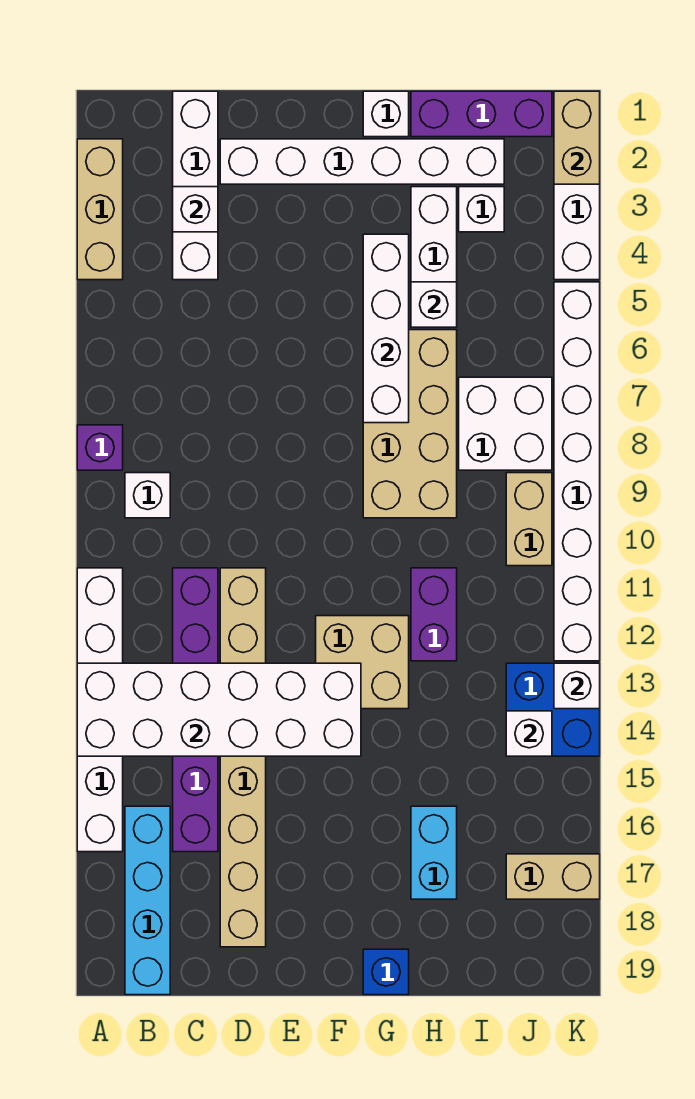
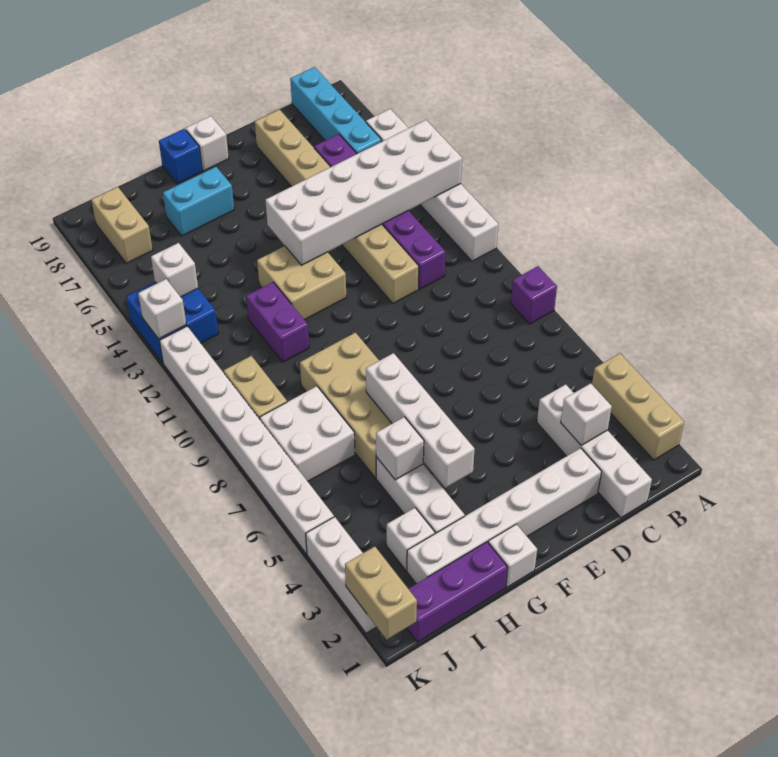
white brick B9 level 1 -> white brick F19 level 1
cyan brick H16:H17 level 1 -> cyan brick G17:H17 level 1
tan brick J17:K17 level 1 -> tan brick J17:J18 level 1

